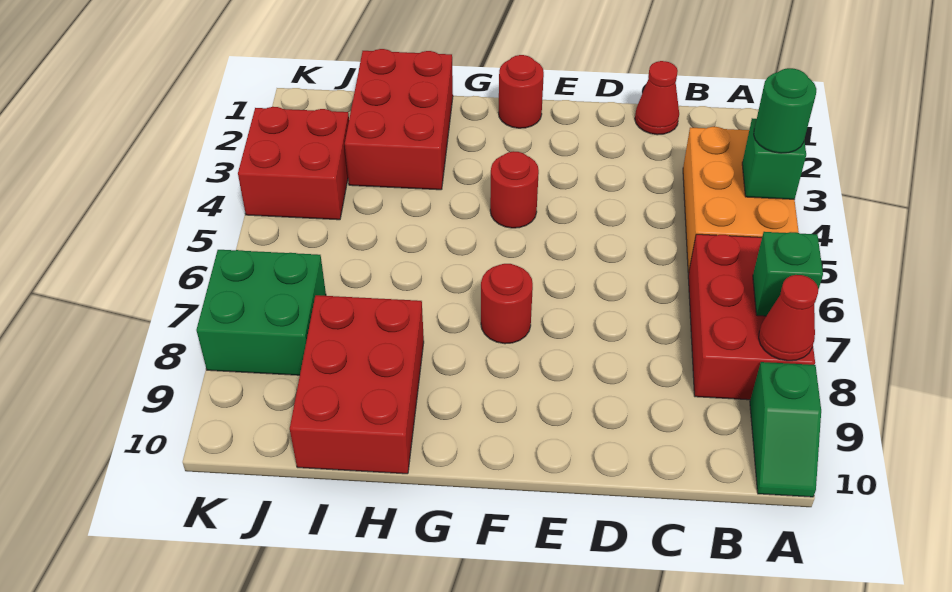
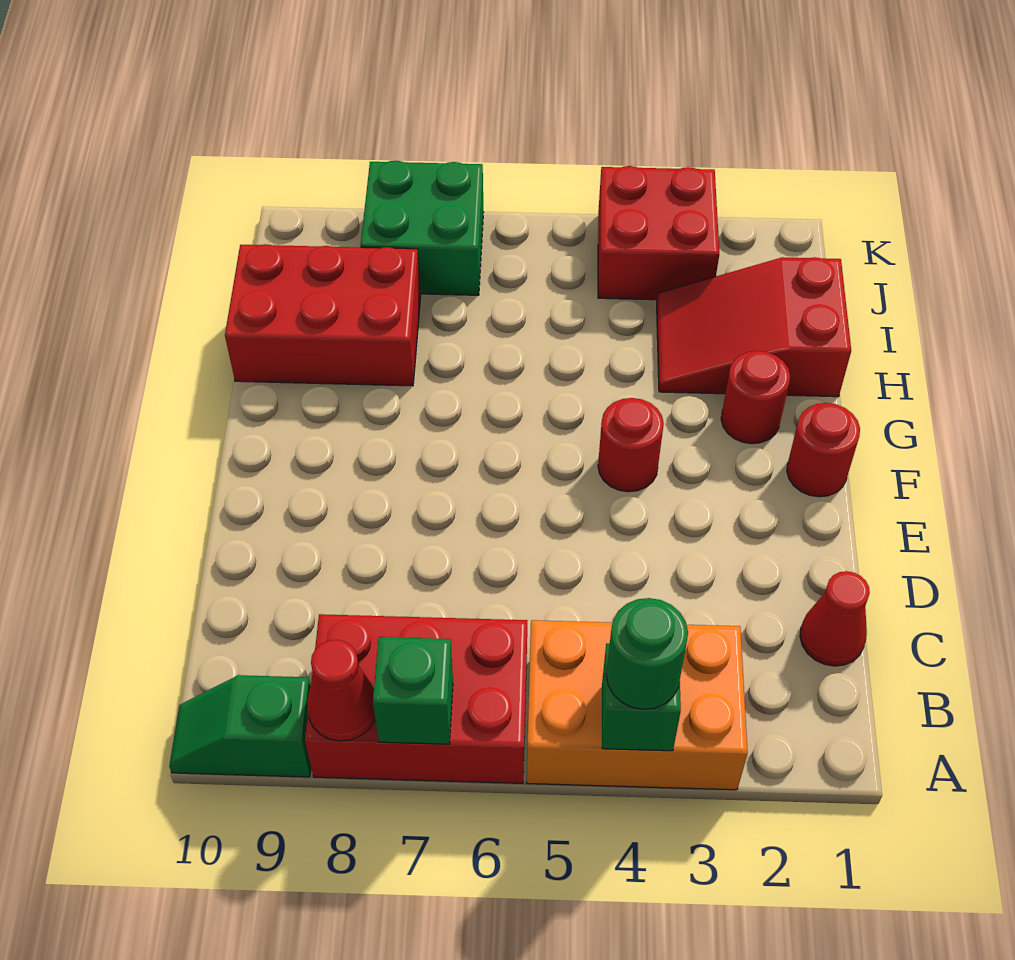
red round brick F7 level 1 -> red round brick G2 level 1
red brick H1:I3 level 1 -> red slope H1:I3 level 1 top 1

